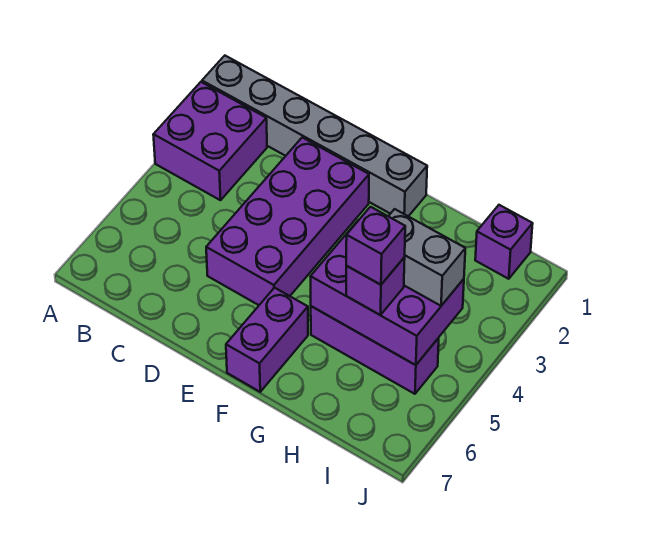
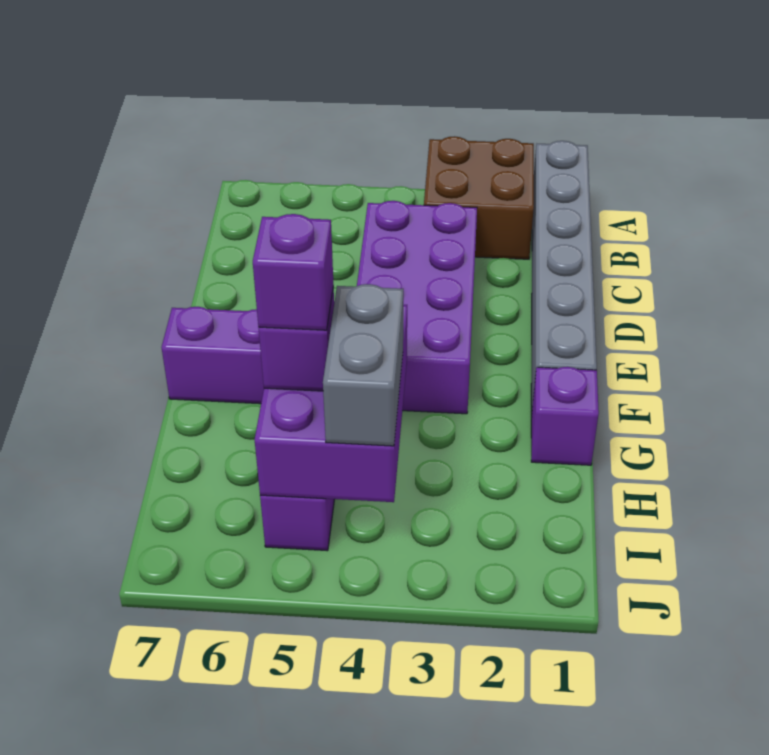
purple brick A2:B3 level 1 -> brown brick A2:B3 level 1
purple brick D2:E5 level 1 -> purple brick C3:F4 level 1
purple brick I1 level 1 -> purple brick G1 level 1

